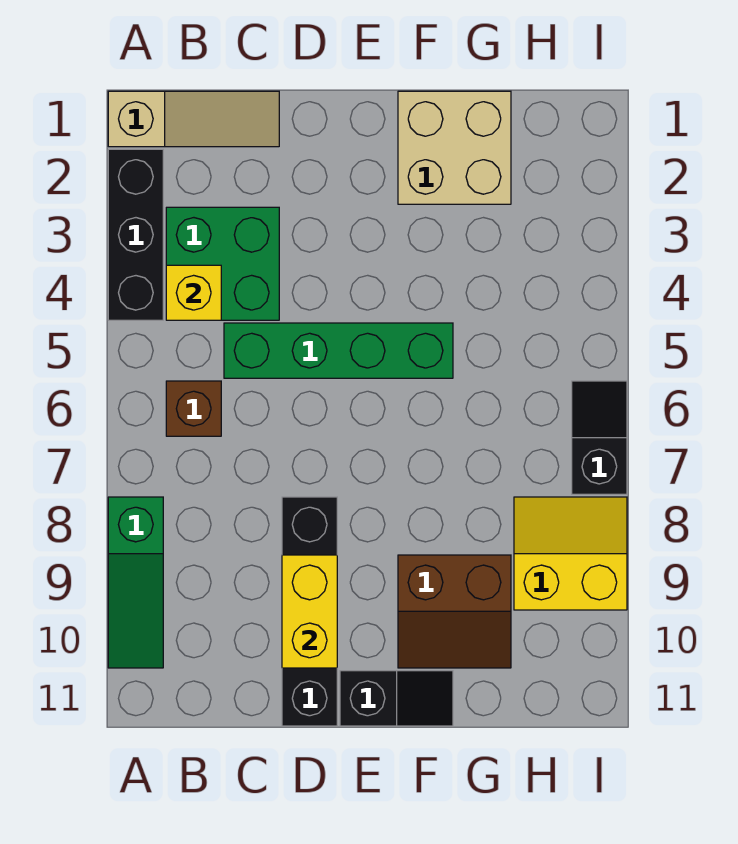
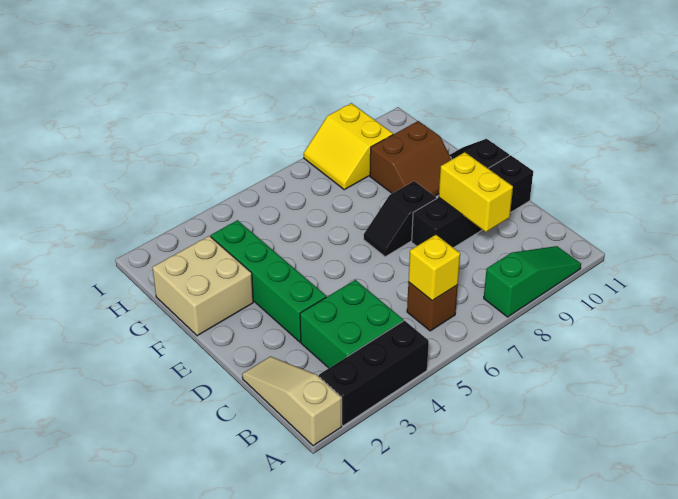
yellow brick B4 level 2 -> yellow brick B6 level 2
green brick C5:F5 level 1 -> green brick D3:G3 level 1
yellow brick D9:D10 level 2 -> yellow brick C9:D9 level 2
brown slope F9:G10 level 1 top 9 -> brown slope F9:G10 level 1 top G
black slope I6:I7 level 1 top 7 -> black slope E7:E8 level 1 top 8

